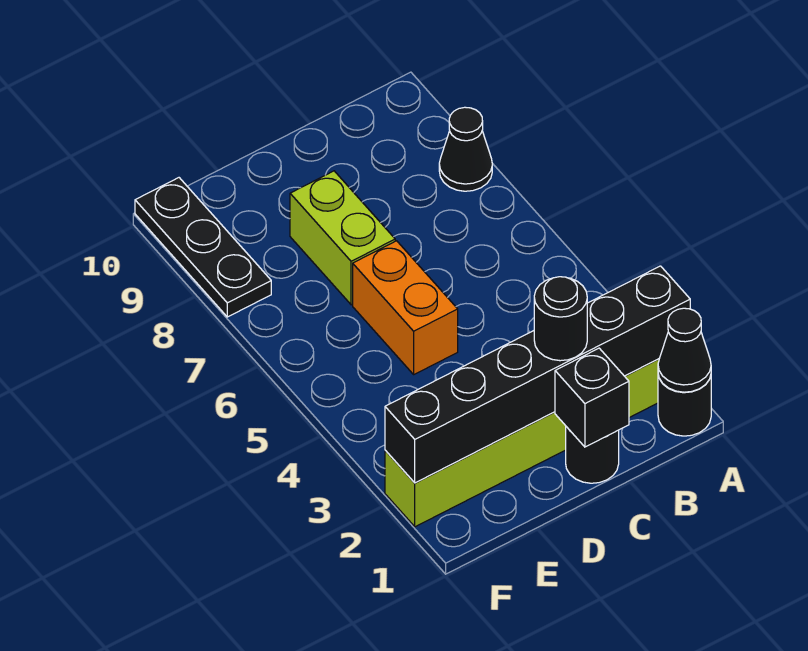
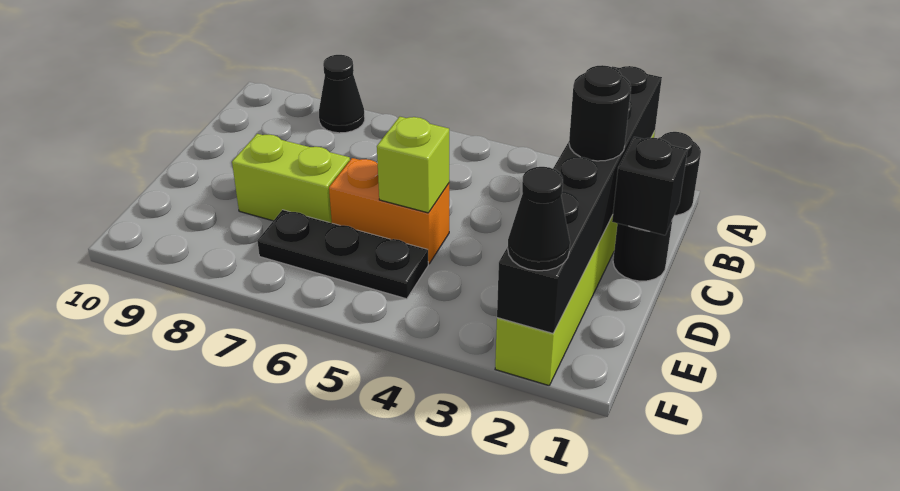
black cone A1 level 2 -> black cone F2 level 3
none -> lime brick D5 level 2
black plate F8:F10 level 1 -> black plate E5:E7 level 1

